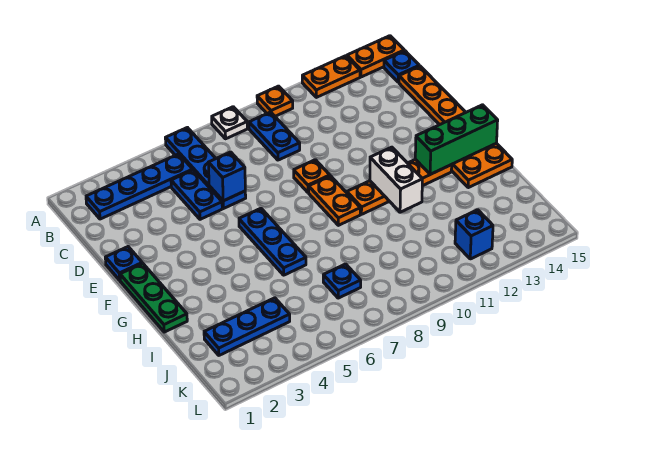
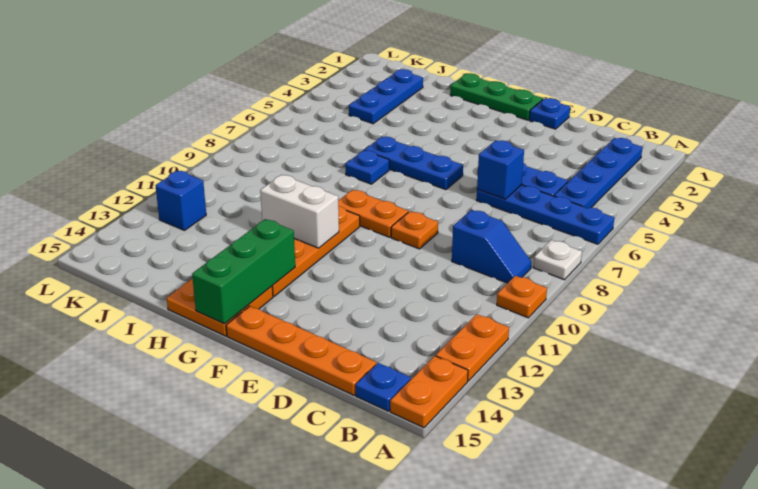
blue plate B9:C9 level 1 -> blue slope B9:C9 level 1 top C
blue plate J7 level 1 -> blue plate H7 level 1

